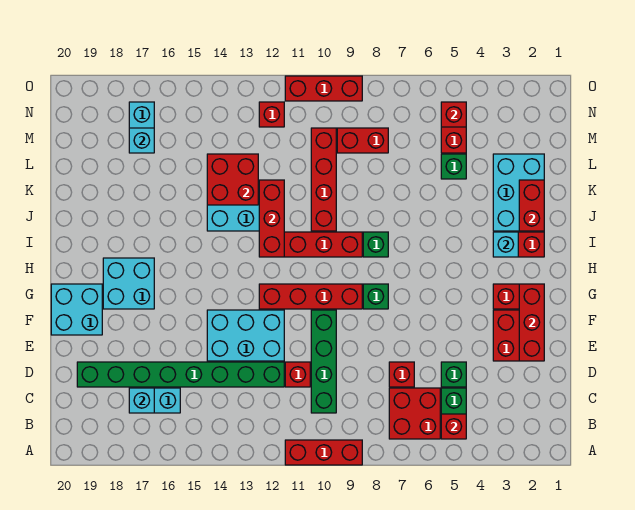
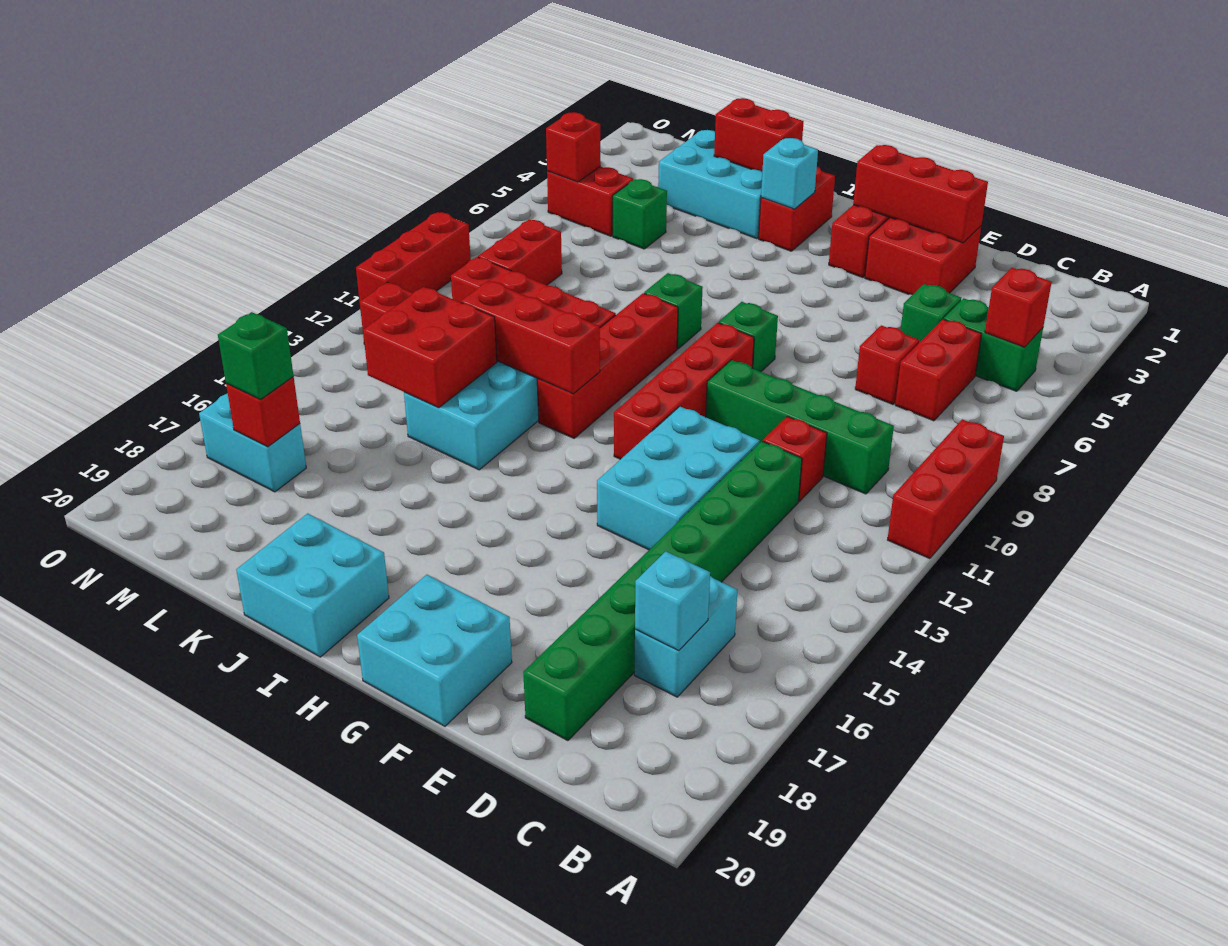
red brick B6:C7 level 1 -> red brick C6:C7 level 1
cyan brick G17:H18 level 1 -> cyan brick I19:J20 level 1
cyan brick M17 level 2 -> red brick M17 level 2
none -> green brick M17 level 3

